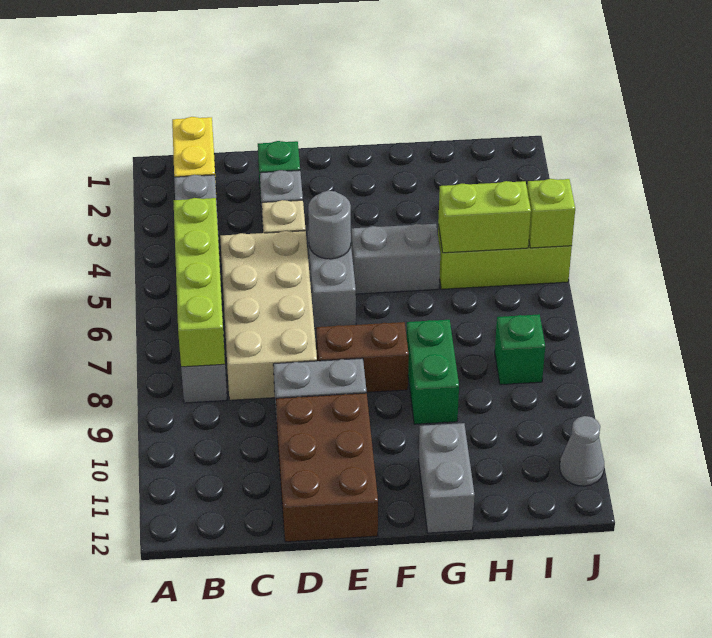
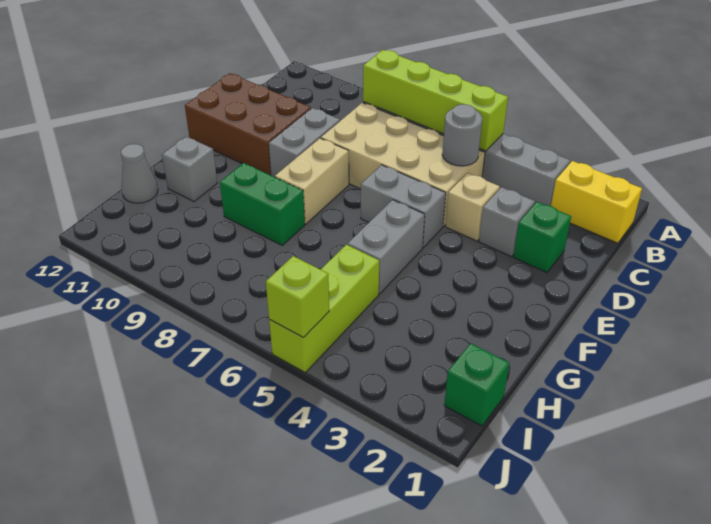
grey round brick E5 level 2 -> grey round brick C5 level 2
brown brick E8:F8 level 1 -> tan brick E8:F8 level 1
grey brick G11:G12 level 1 -> grey brick G11 level 1
lime brick H5:I5 level 2 -> none
green brick I8 level 1 -> green brick I1 level 1
grey cone J11 level 1 -> grey cone H12 level 1

